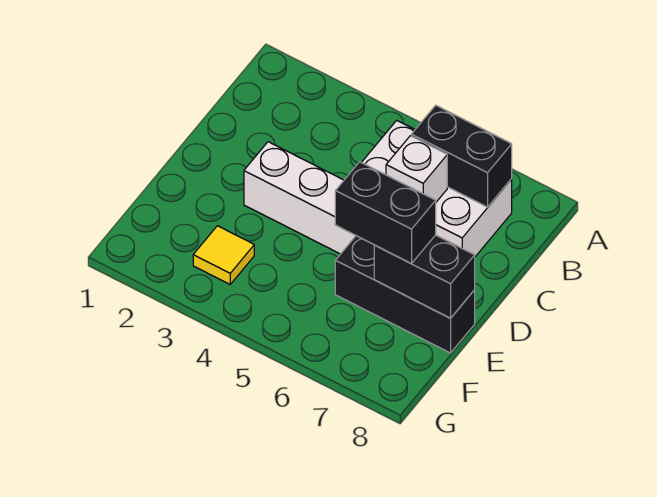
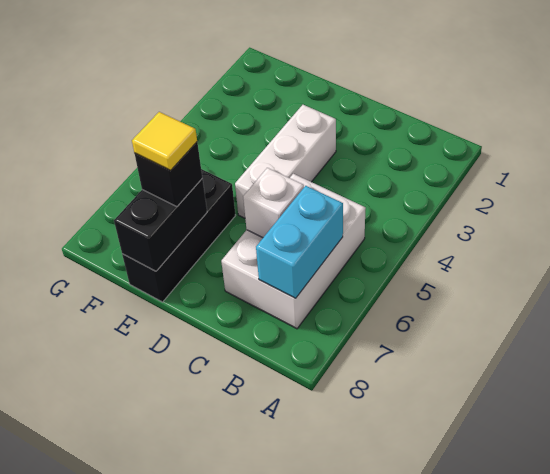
black brick B6:B7 level 2 -> cyan brick B6:B7 level 2
black brick E6:E7 level 3 -> black brick E7 level 3
yellow tile F3 level 1 -> yellow tile E7 level 4

